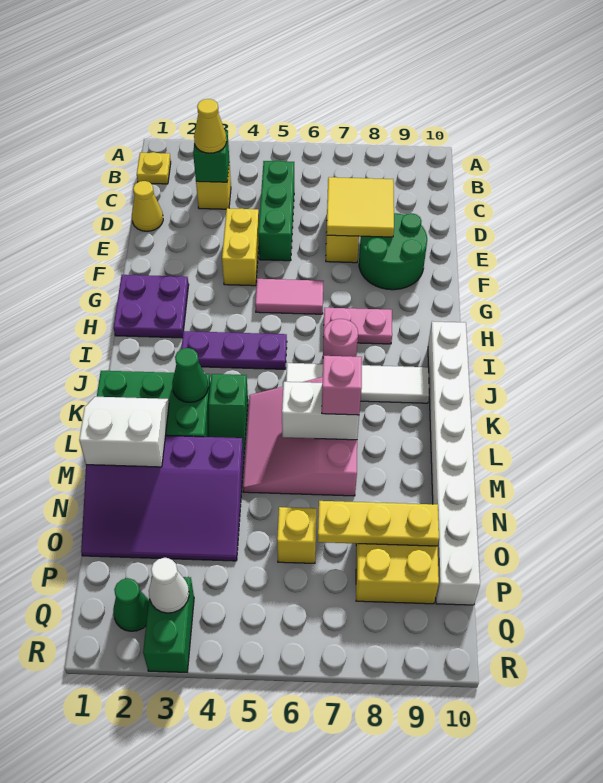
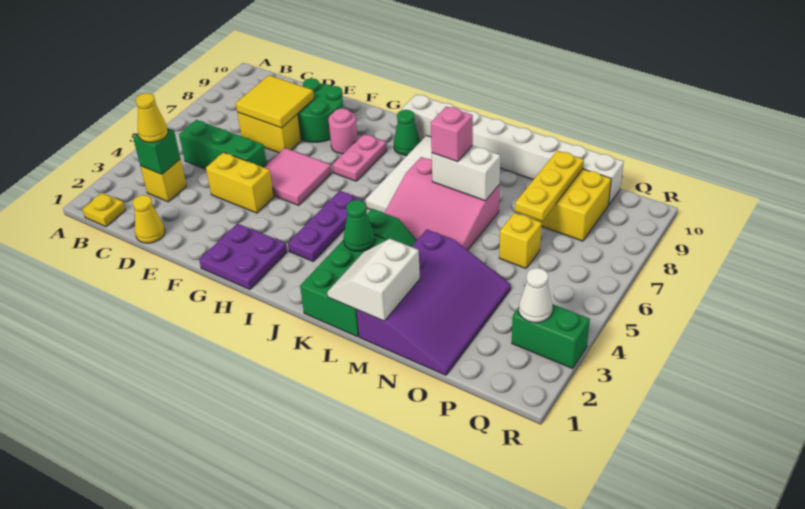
pink tile G5:G6 level 1 -> pink tile F5:G6 level 1
pink round brick I7 level 1 -> pink round brick G8 level 1
white brick L6:L7 level 2 -> white brick L7:M7 level 2
green cone Q2 level 1 -> green cone I9 level 1

